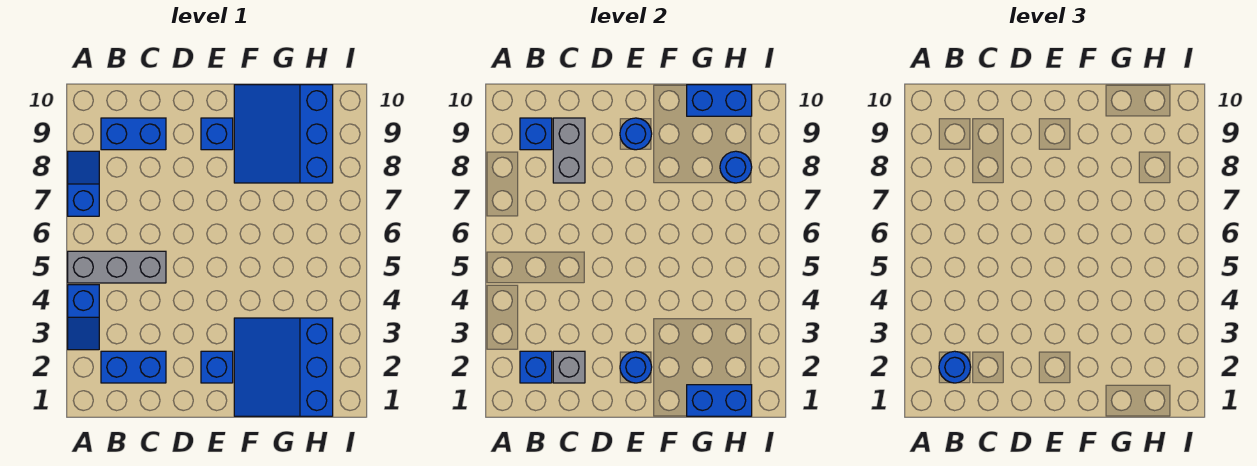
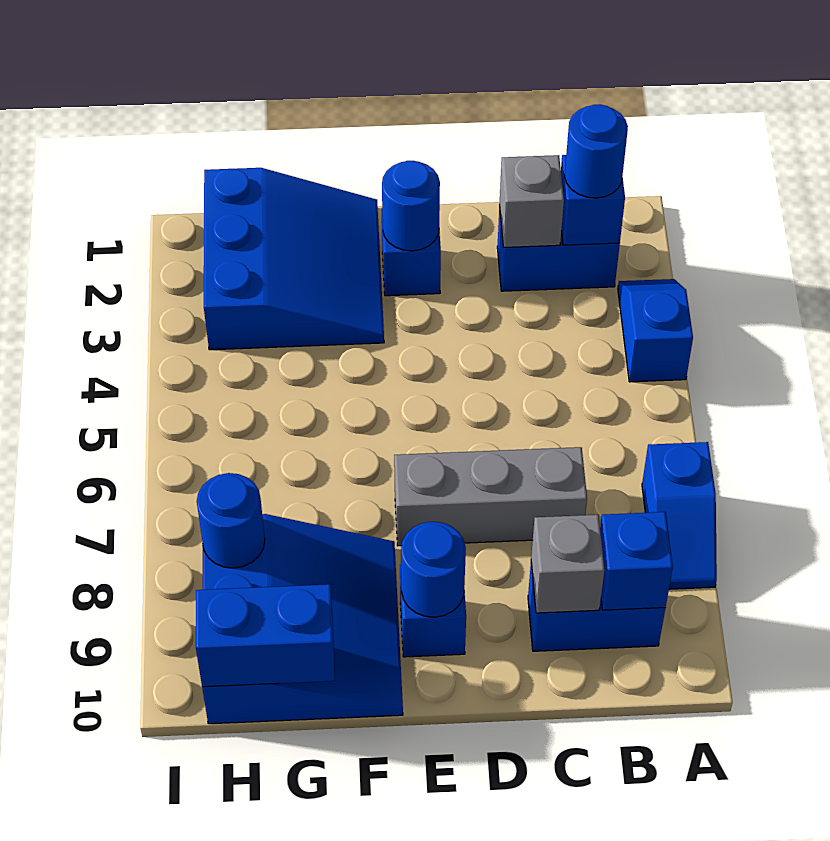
grey brick A5:C5 level 1 -> grey brick C7:E7 level 1
grey brick C8:C9 level 2 -> grey brick C9 level 2
blue brick G1:H1 level 2 -> none

